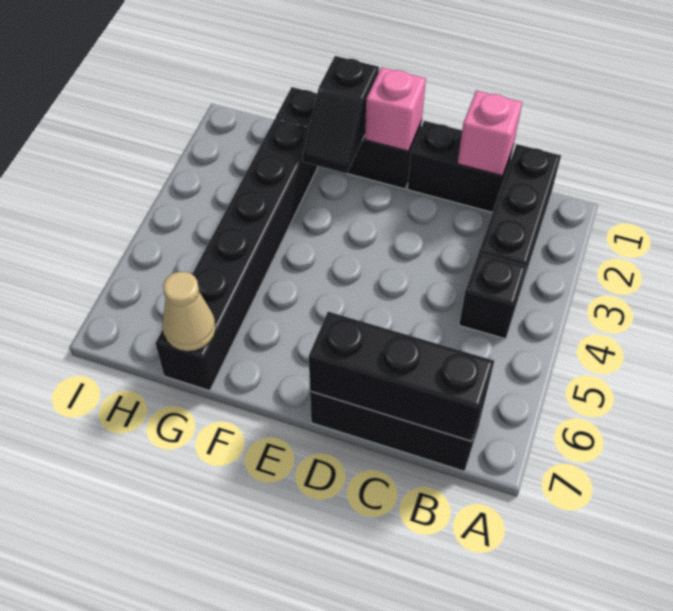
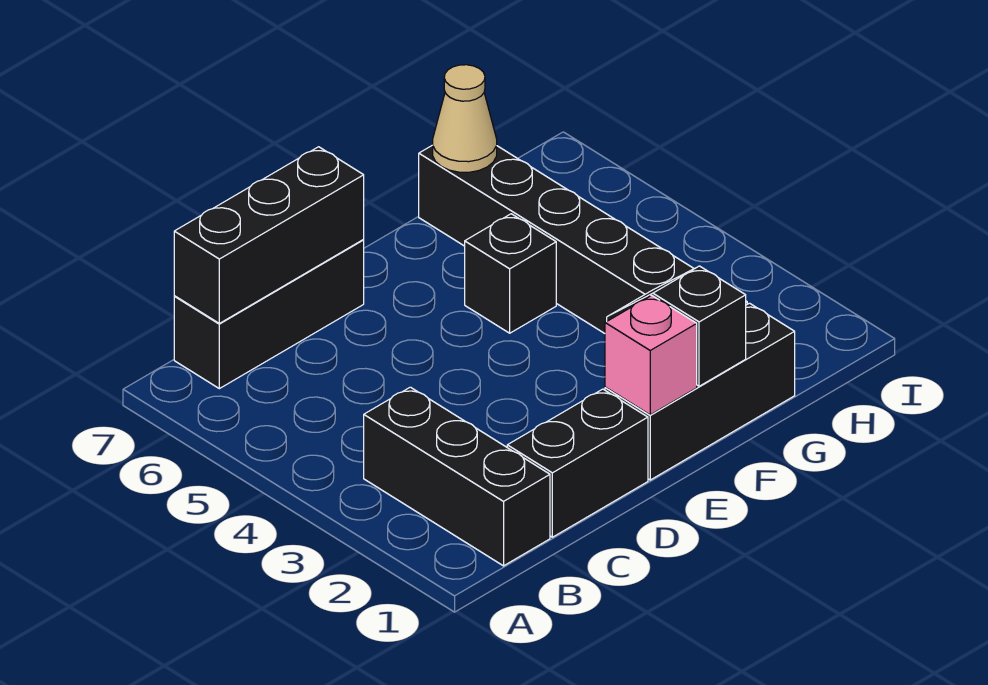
black brick B4 level 1 -> black brick F5 level 1
pink brick C1 level 2 -> none

